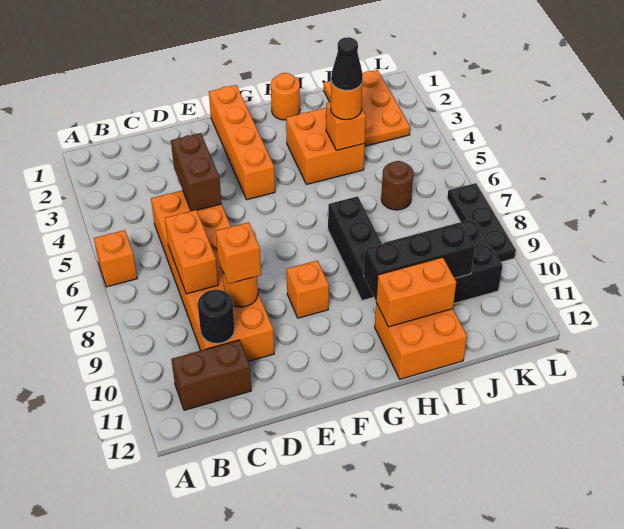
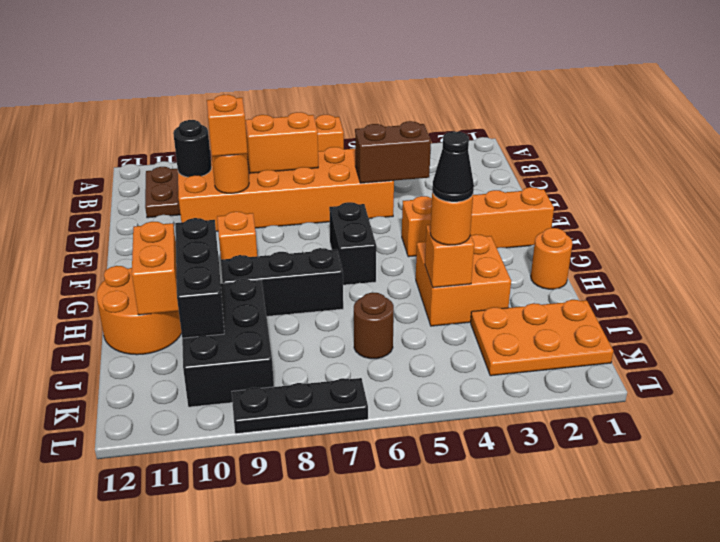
brown brick B11:C11 level 1 -> brown plate B11:C11 level 1
none -> black brick F6:G6 level 1
orange brick H11:I12 level 1 -> orange round brick H11:I12 level 1

